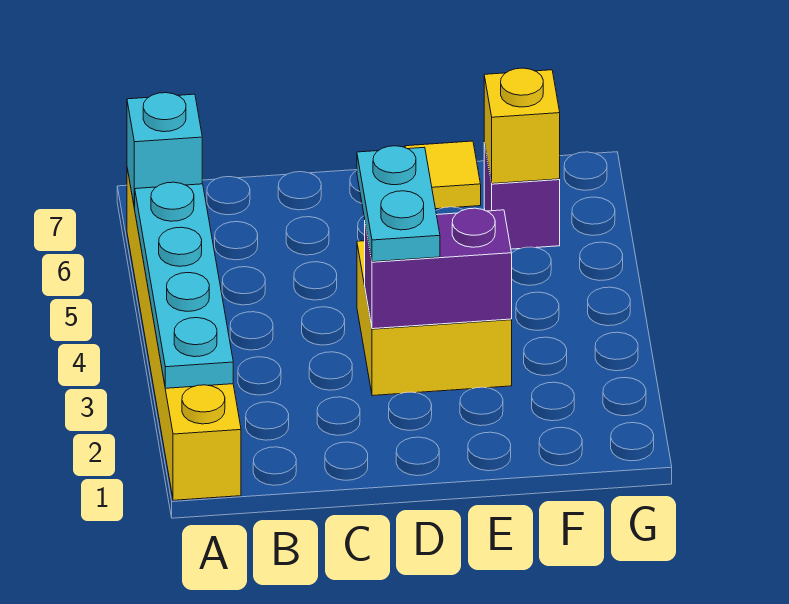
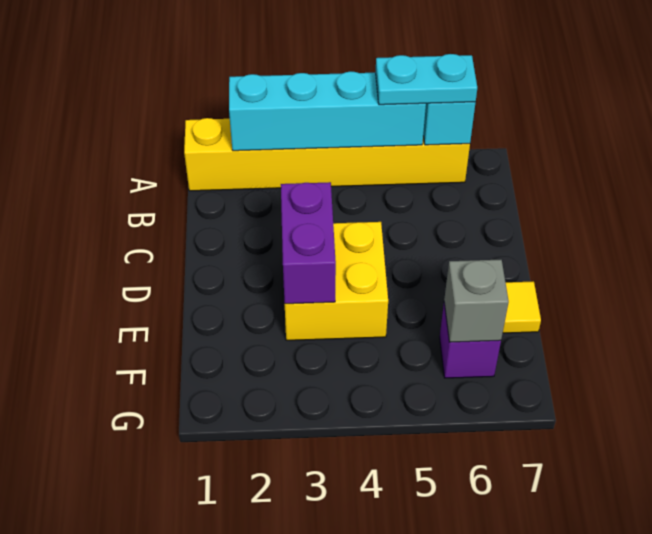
cyan plate A2:A5 level 2 -> cyan brick A2:A5 level 2
cyan plate D3:D4 level 3 -> cyan plate A5:A6 level 3
yellow brick F6 level 2 -> grey brick F6 level 2

